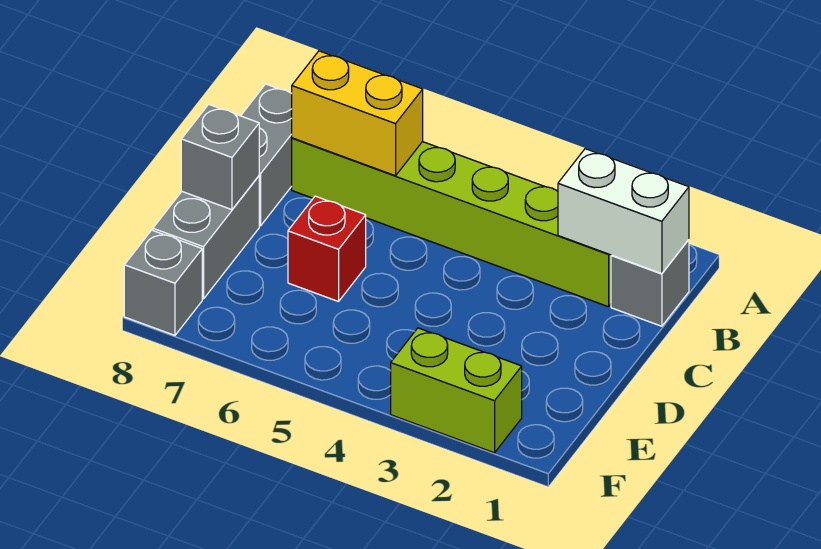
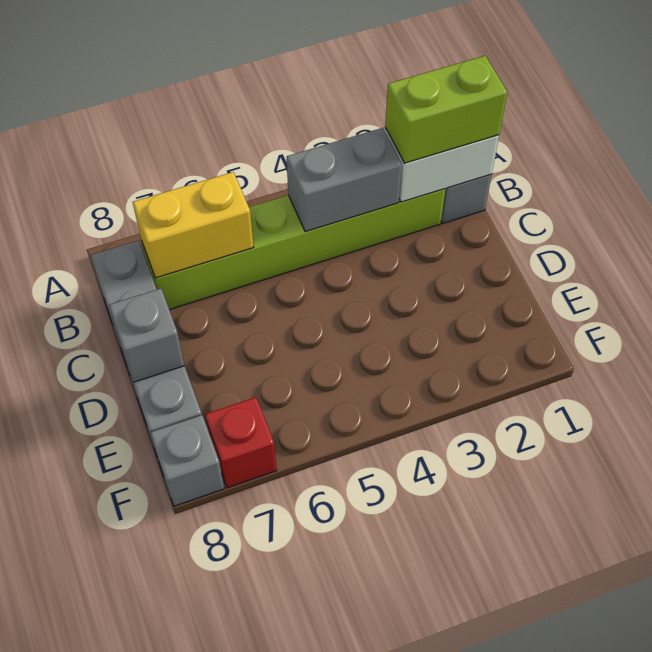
none -> grey brick B3:B4 level 2
red brick D6 level 1 -> red brick F7 level 1
lime brick F2:F3 level 1 -> lime brick B1:B2 level 3

